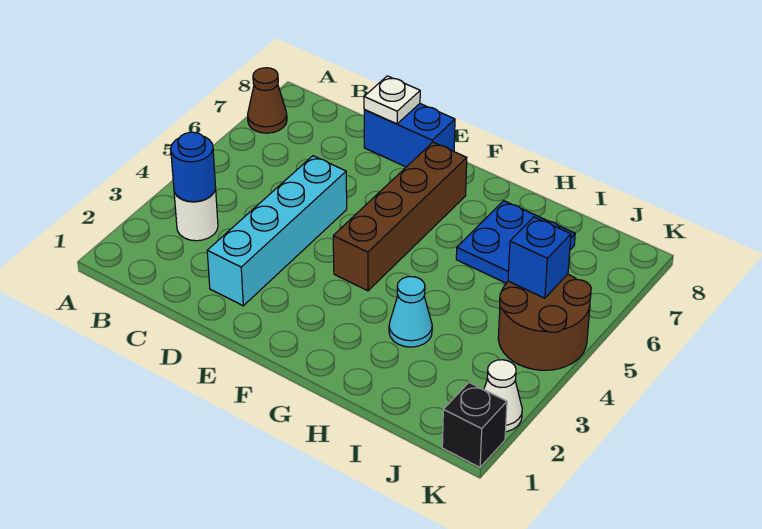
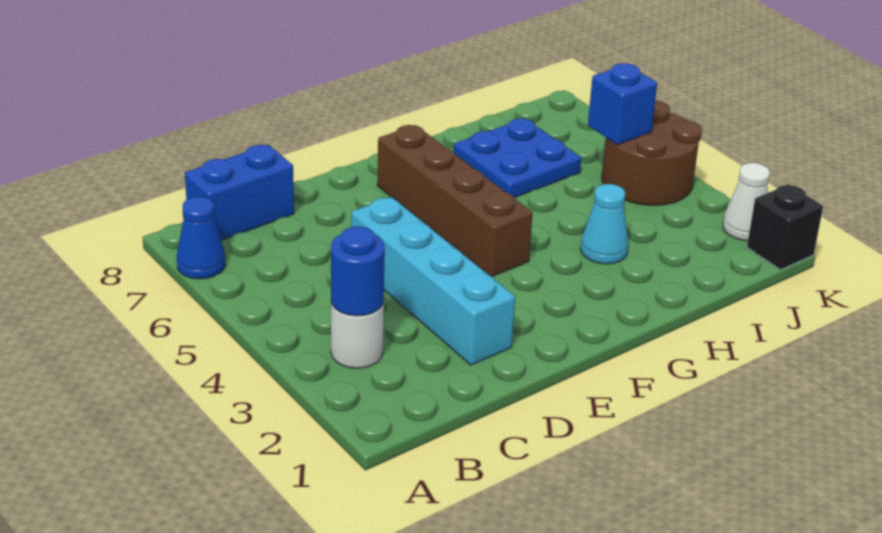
brown cone A7 level 1 -> blue cone A7 level 1
blue brick D8:E8 level 1 -> blue brick B8:C8 level 1
white plate D8 level 2 -> none

